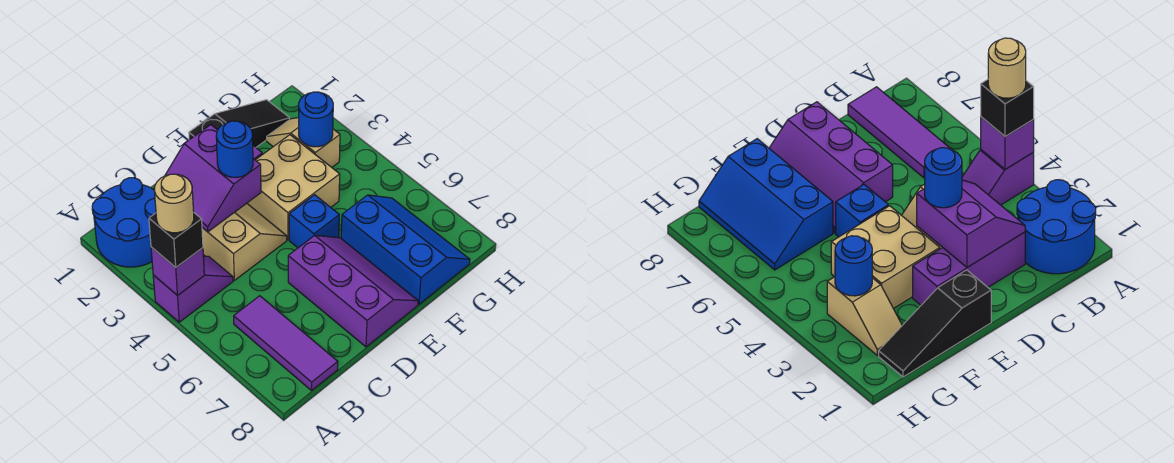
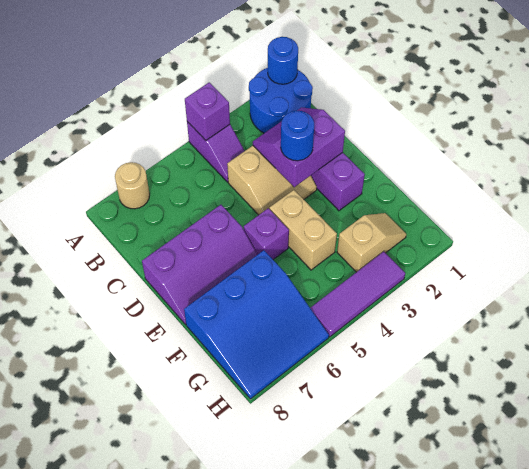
black brick A4 level 3 -> none
tan round brick A4 level 4 -> tan round brick A7 level 1
purple tile B6:B8 level 1 -> purple tile H3:H5 level 1
black slope E1:G1 level 1 top E -> none
tan brick E3:F4 level 1 -> tan brick E4:F4 level 1
blue brick E5 level 1 -> purple brick E5 level 1
blue slope F6:G8 level 1 top F -> blue slope F6:H8 level 1 top F
blue round brick G3 level 2 -> blue round brick A1 level 2

